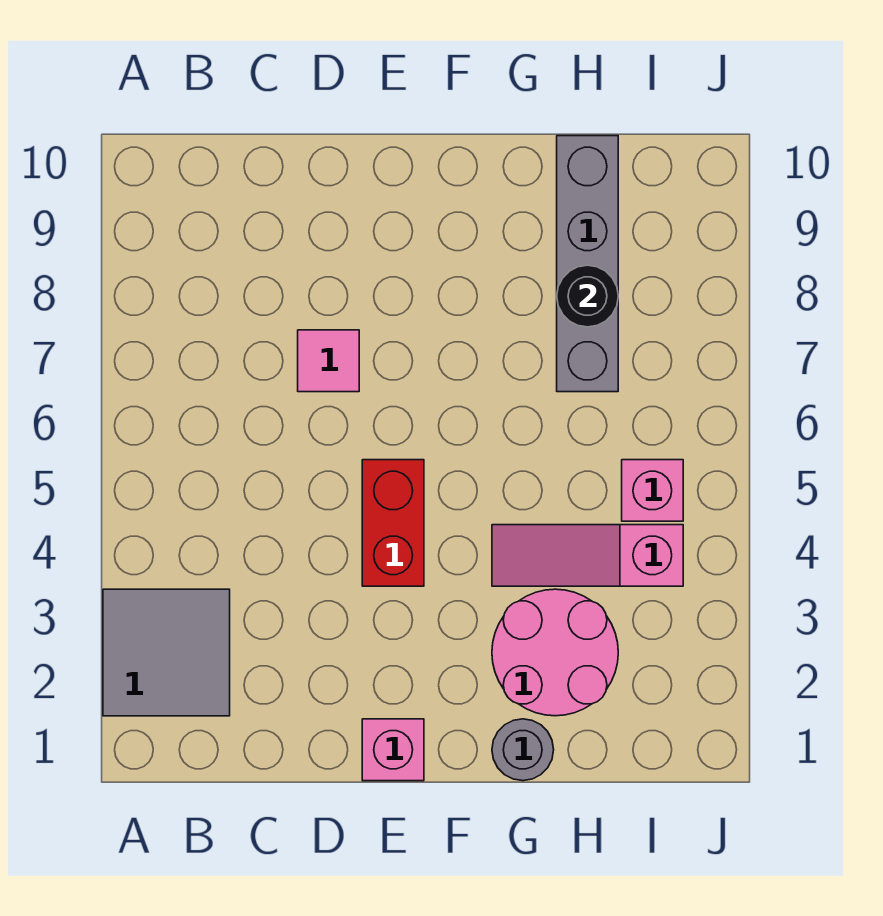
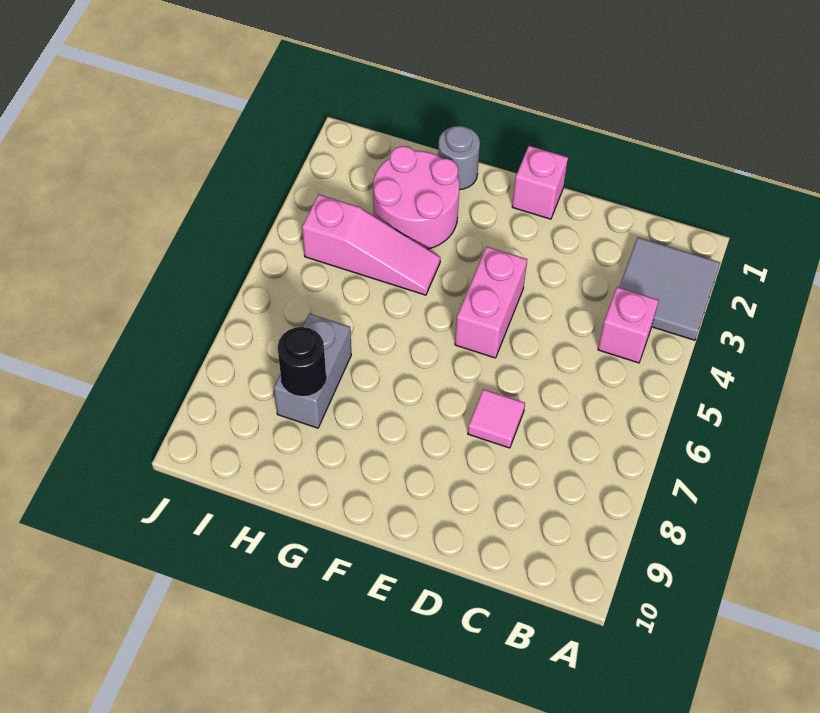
red brick E4:E5 level 1 -> pink brick E4:E5 level 1
grey brick H7:H10 level 1 -> grey brick H7:H8 level 1
pink brick I5 level 1 -> pink brick B4 level 1

